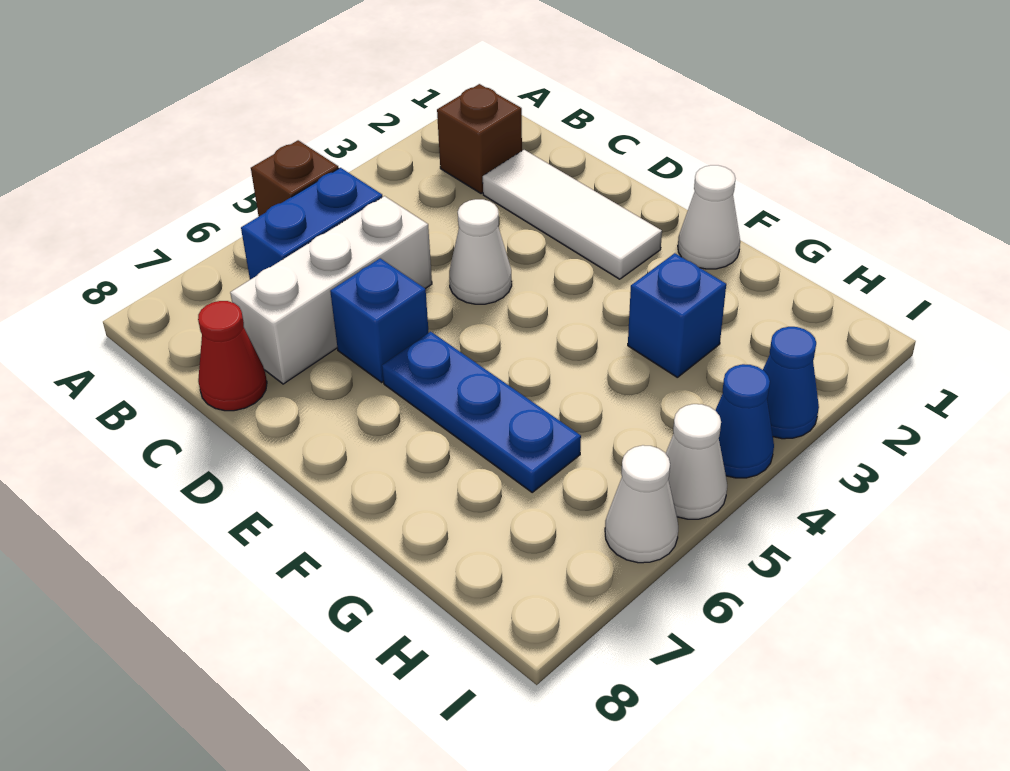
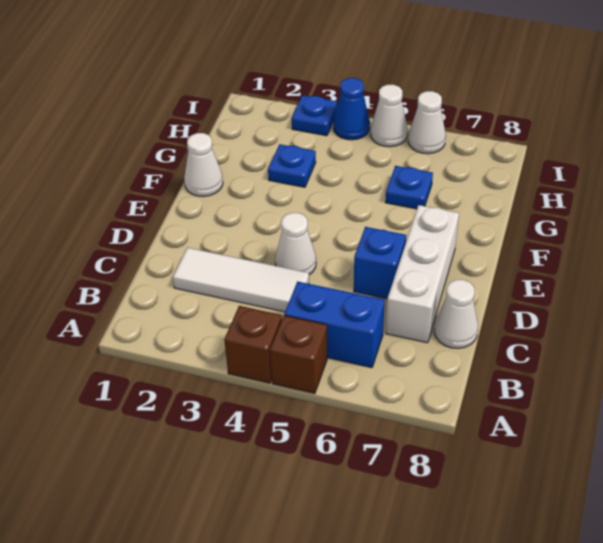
brown brick B2 level 1 -> brown brick A4 level 1
white tile C2:E2 level 1 -> white tile C2:C4 level 1
white brick C5:C7 level 1 -> white brick C7:E7 level 1
red cone C8 level 1 -> white cone C8 level 1
blue plate E6:G6 level 1 -> blue plate G6 level 1
blue brick G3 level 1 -> blue plate G3 level 1
blue cone I3 level 1 -> blue plate I3 level 1

